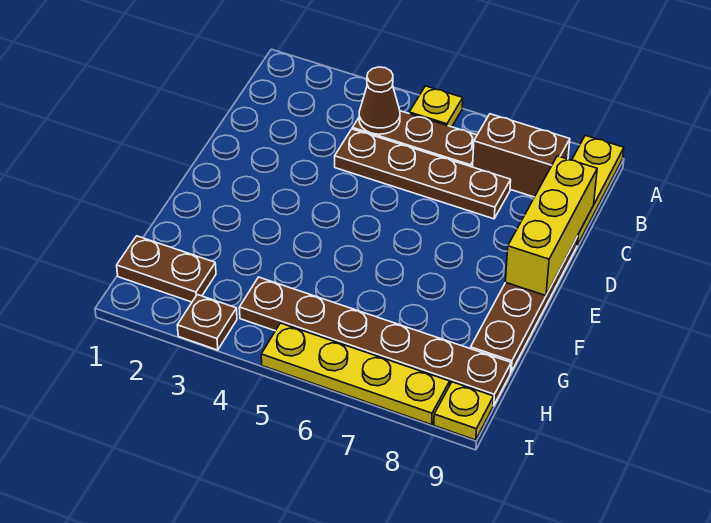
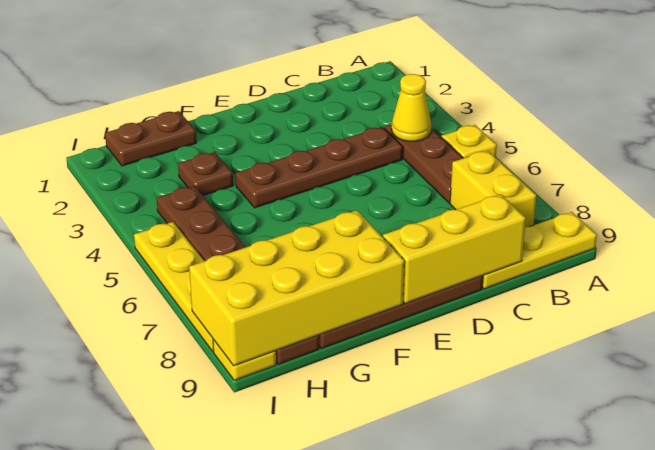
brown cone B4 level 2 -> yellow cone B4 level 2
brown brick B7:B8 level 1 -> yellow brick B7:B8 level 1
brown plate C4:C7 level 1 -> brown plate C4:F4 level 1
none -> yellow brick F8:I9 level 2
brown plate H1:H2 level 1 -> brown plate G1:H1 level 1
brown plate I3 level 1 -> brown plate G3 level 1

